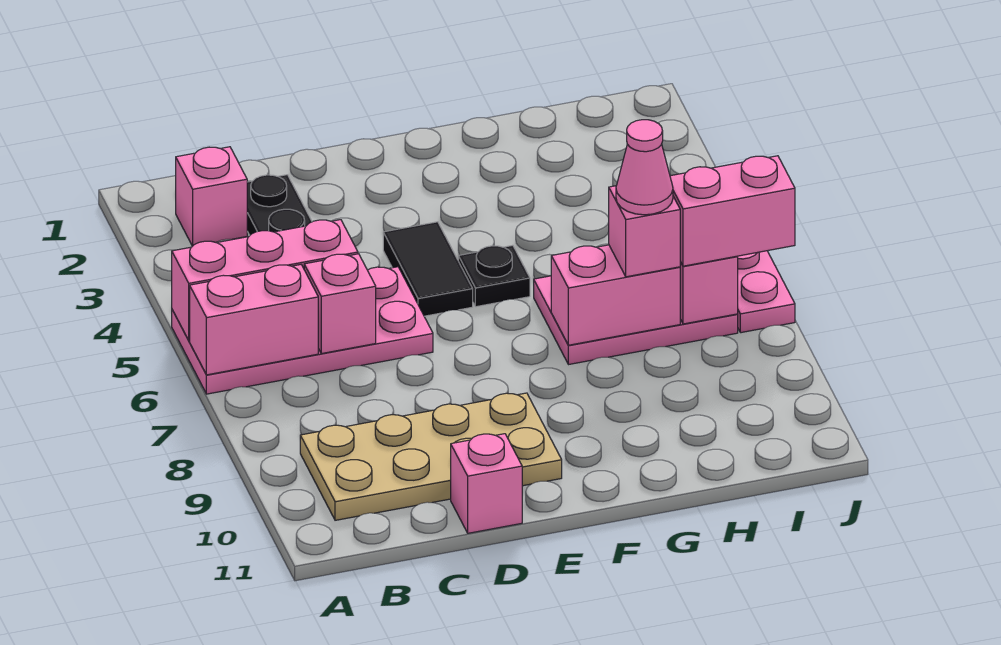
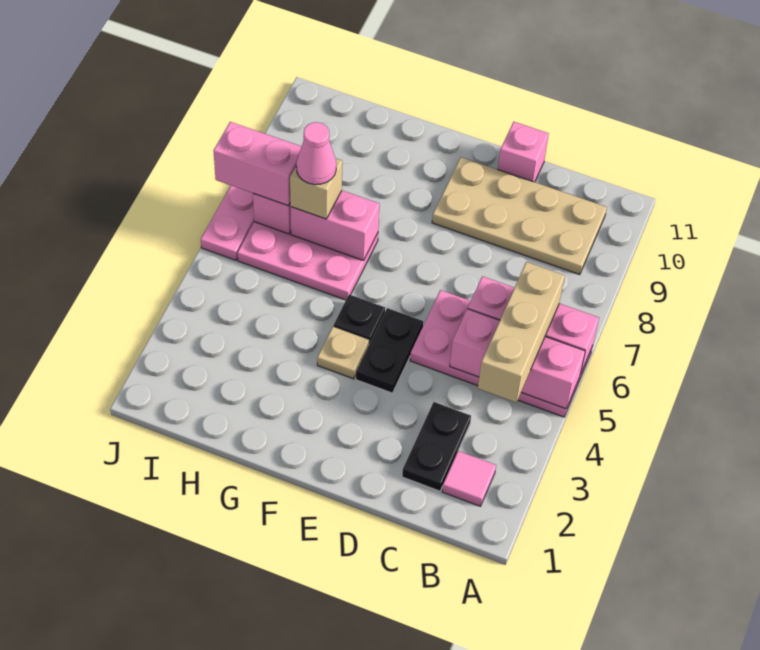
pink brick B2 level 1 -> pink tile B2 level 1
none -> tan brick B4:B6 level 3
black tile E4:E5 level 1 -> black plate E4:E5 level 1
none -> tan plate F4 level 1
pink brick H7 level 3 -> tan brick H7 level 3

